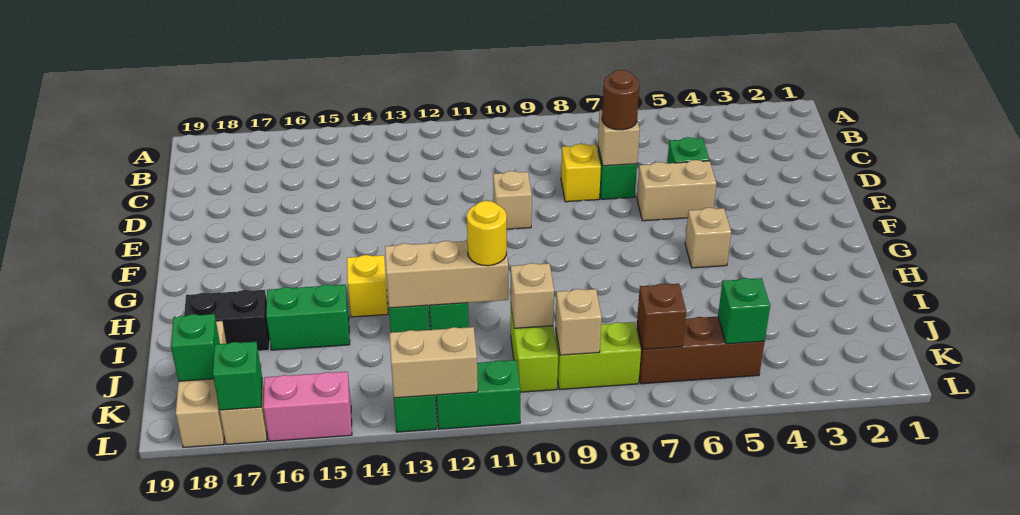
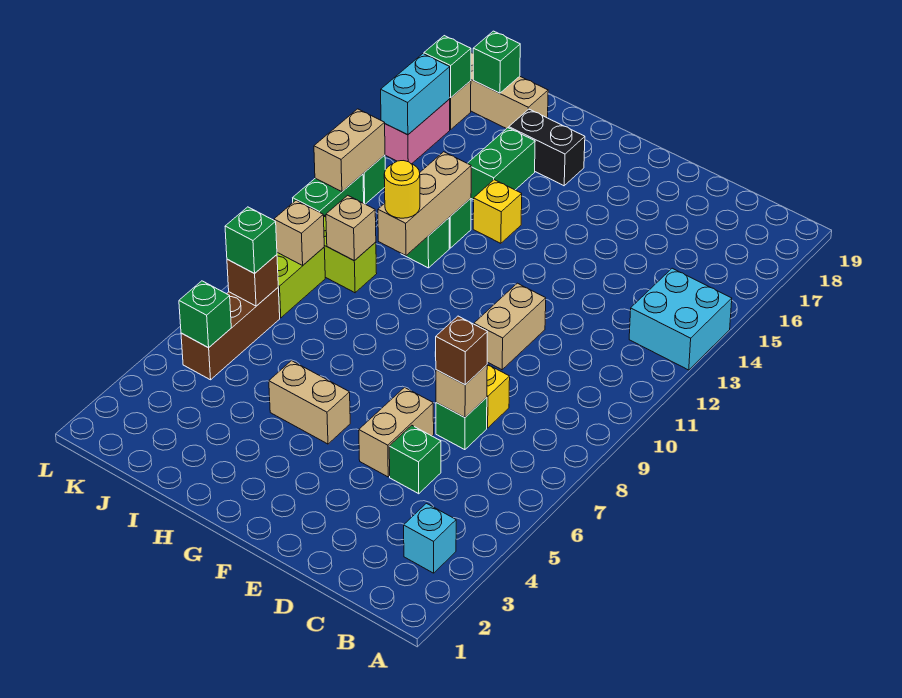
none -> cyan brick A13:B14 level 1
none -> cyan brick B3 level 1
brown round brick D7 level 3 -> brown brick D7 level 3
tan brick E10 level 1 -> tan brick E10:E11 level 1
tan brick G5 level 1 -> tan brick G5:H5 level 1
black brick I17:I18 level 1 -> black brick H17:I17 level 1
none -> green brick K7 level 3
none -> cyan brick L15:L16 level 2

